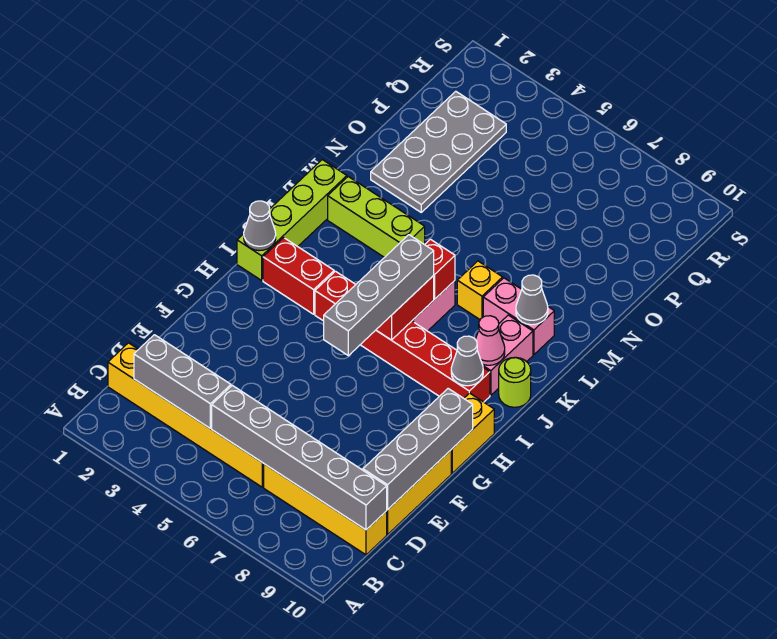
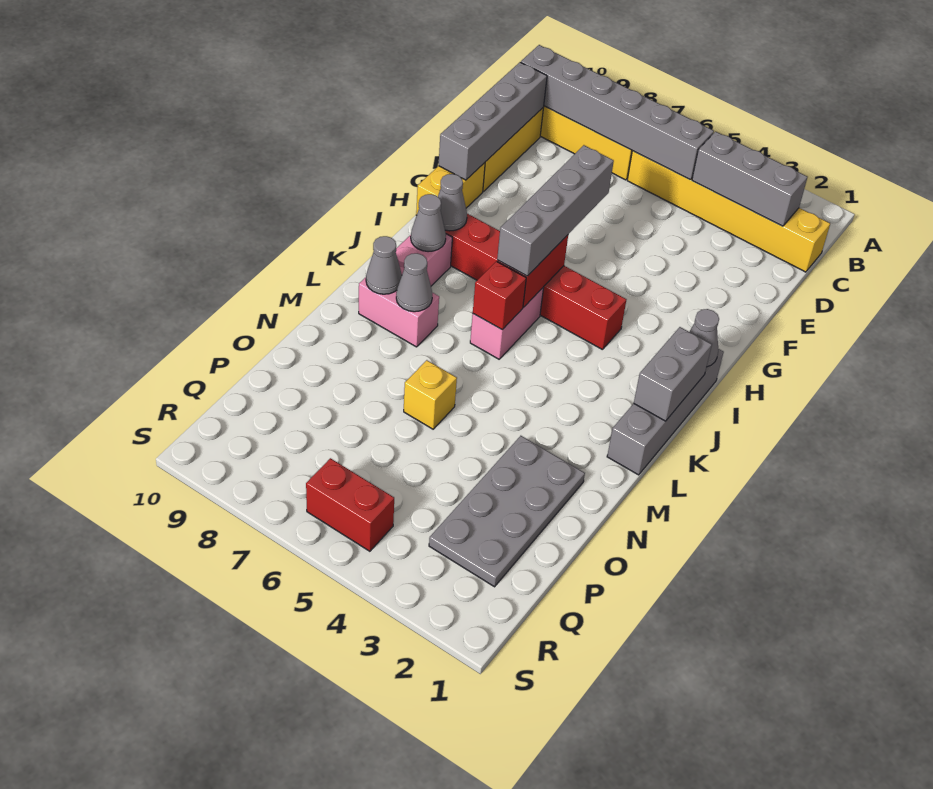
lime brick I1:L1 level 1 -> grey brick I1:L1 level 1
red brick I2:I3 level 1 -> red brick R5:R6 level 1
none -> grey brick J1:K1 level 2
pink cone J9 level 2 -> grey cone J9 level 2
lime round brick J10 level 1 -> none
lime brick L2:L4 level 1 -> none
yellow brick L7 level 1 -> yellow brick N6 level 1
none -> grey cone L8 level 2

